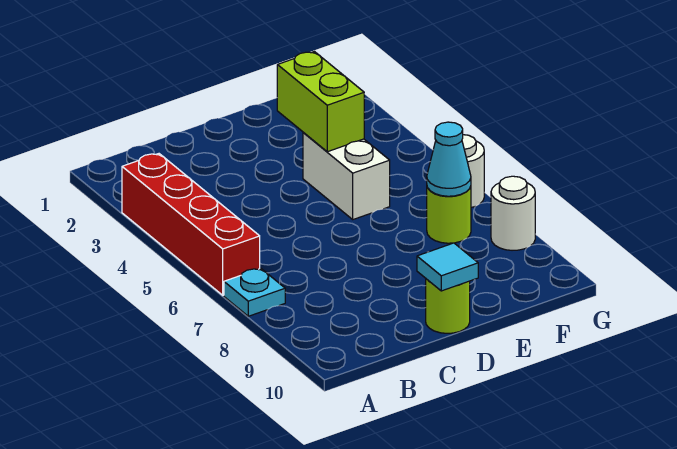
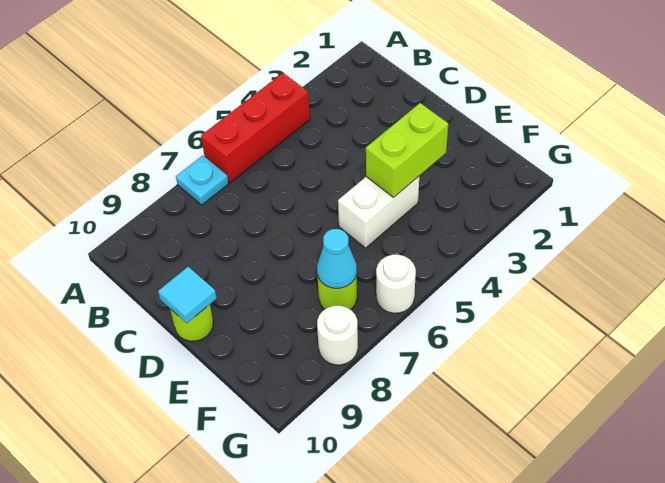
red brick A3:A6 level 1 -> red brick A4:A6 level 1

